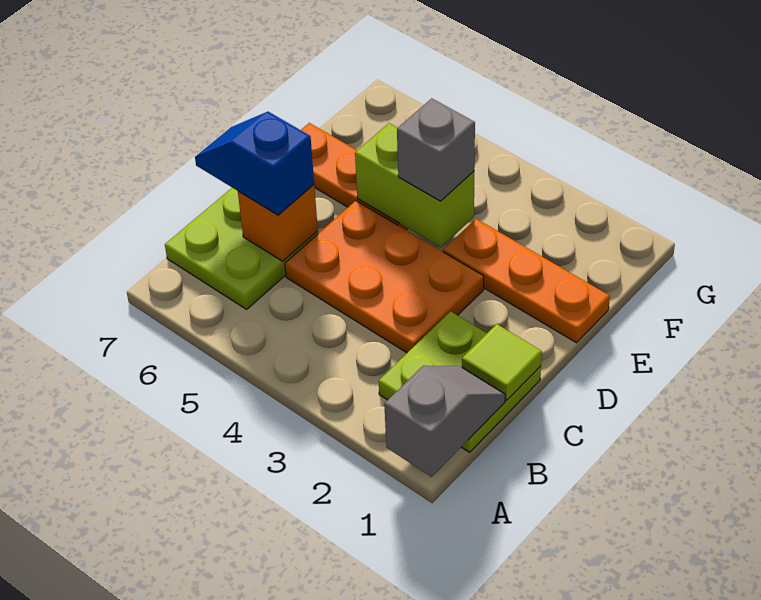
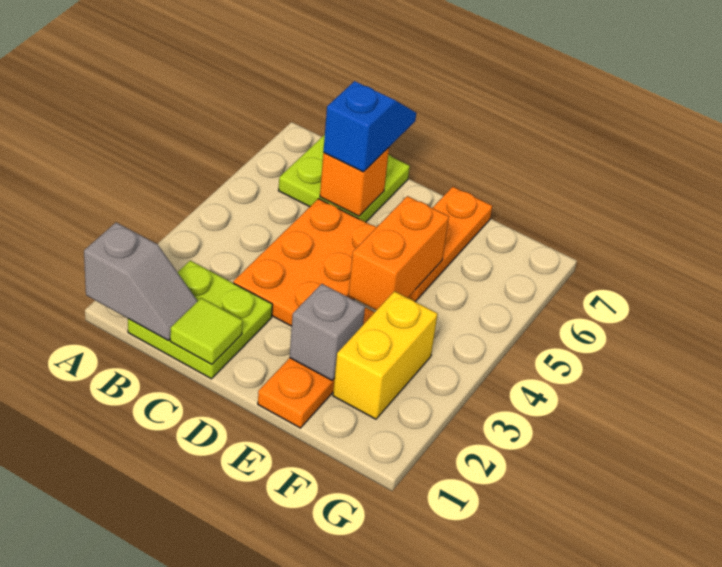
lime brick E4:E5 level 2 -> orange brick E4:E5 level 2
grey brick E4 level 3 -> grey brick E2 level 2
none -> yellow brick F2:F3 level 1

